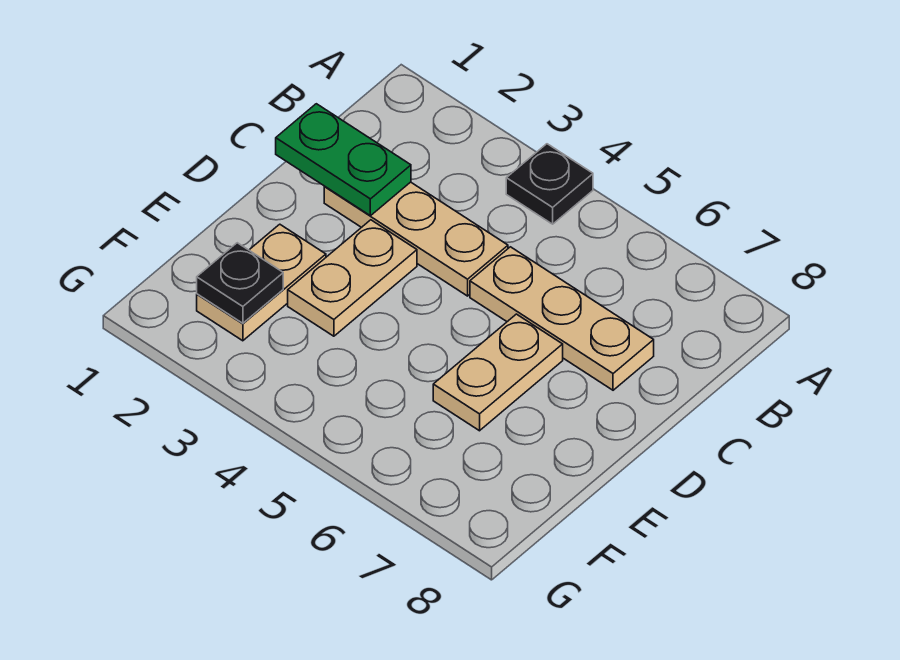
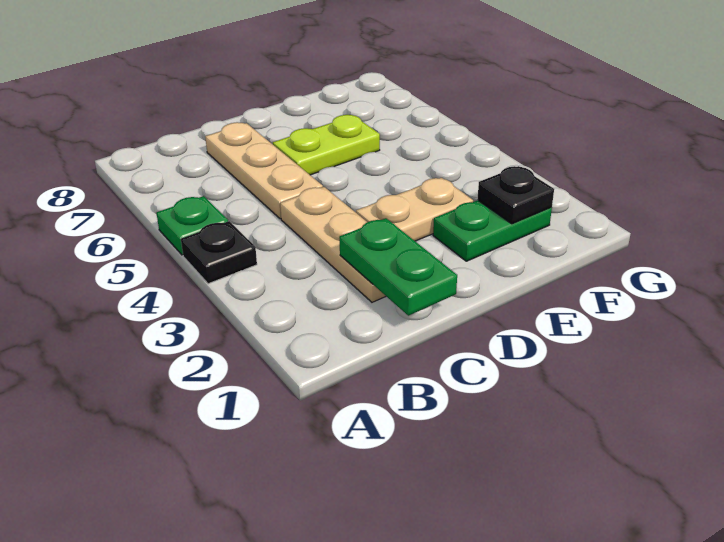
none -> green plate A5 level 1
tan plate D6:E6 level 1 -> lime plate D6:E6 level 1
tan plate E2:F2 level 1 -> green plate E2:F2 level 1

